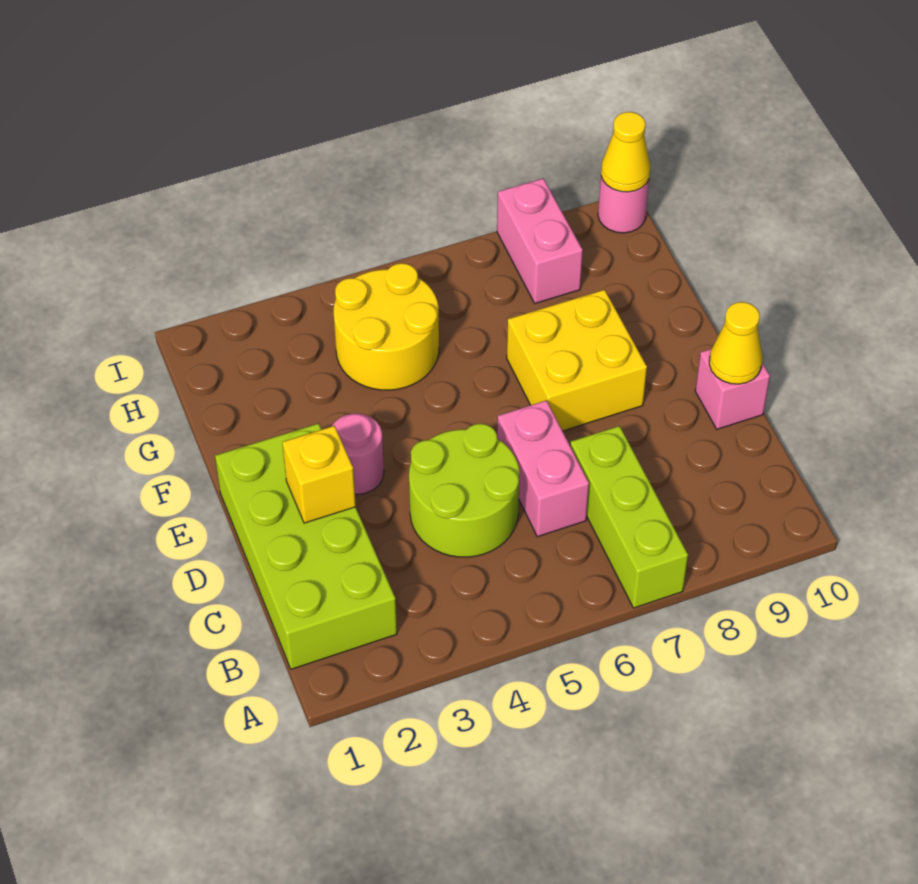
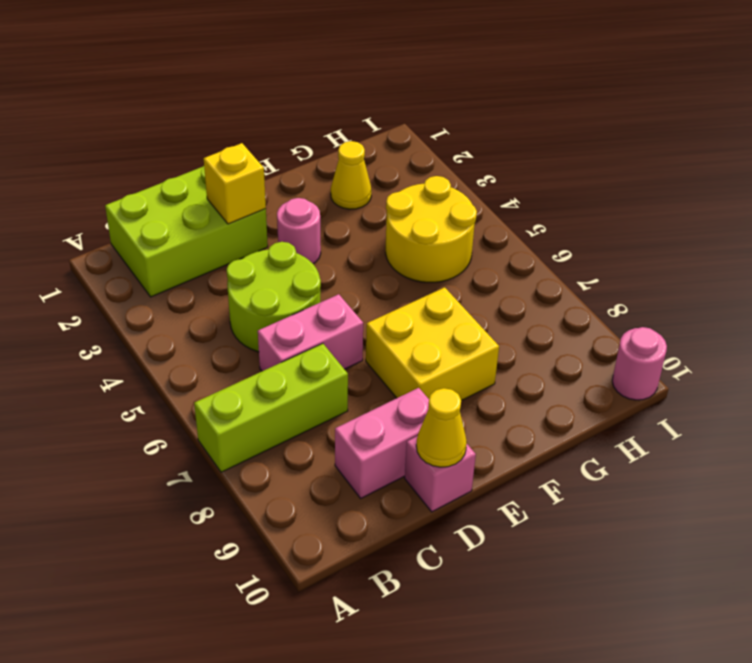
lime brick B1:E2 level 1 -> lime brick B1:D2 level 1
pink brick H8:I8 level 1 -> pink brick C9:D9 level 1
yellow cone I10 level 2 -> yellow cone G2 level 1

